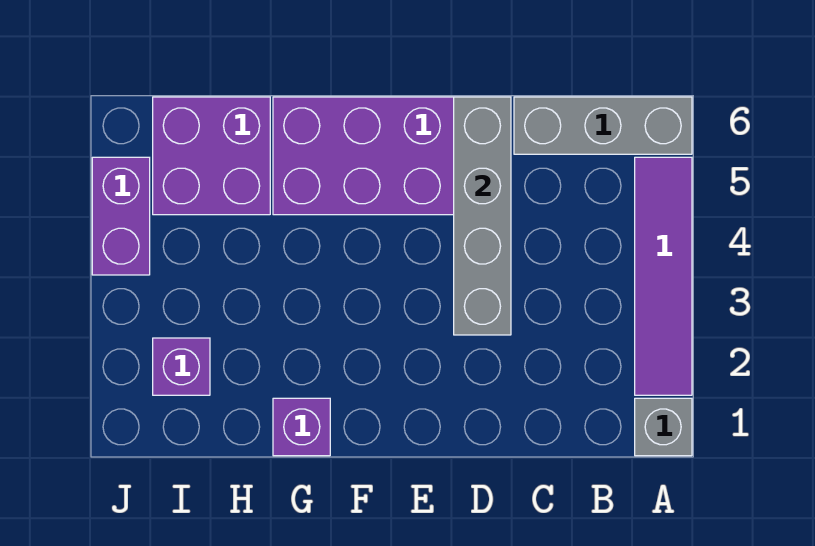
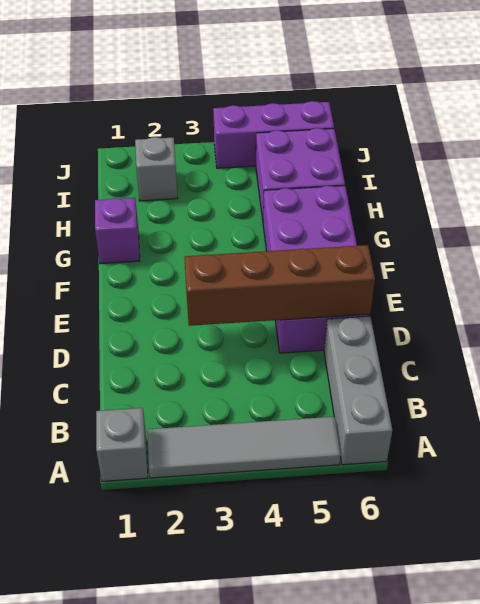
purple tile A2:A5 level 1 -> grey tile A2:A5 level 1
grey brick D3:D6 level 2 -> brown brick D3:D6 level 2
purple brick I2 level 1 -> grey brick I2 level 1
purple brick J4:J5 level 1 -> purple brick J4:J6 level 1

